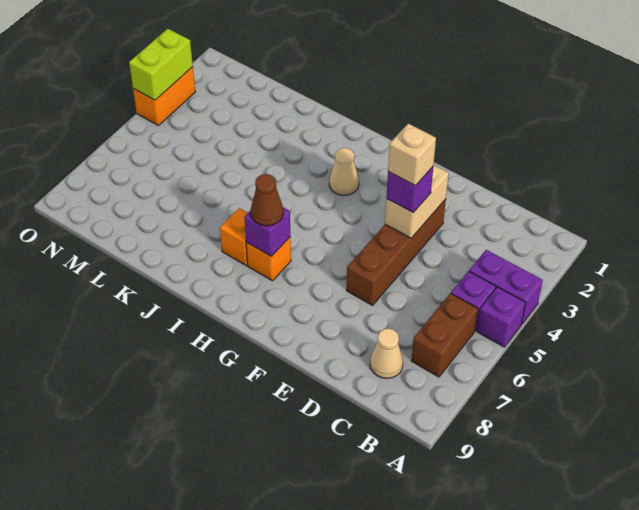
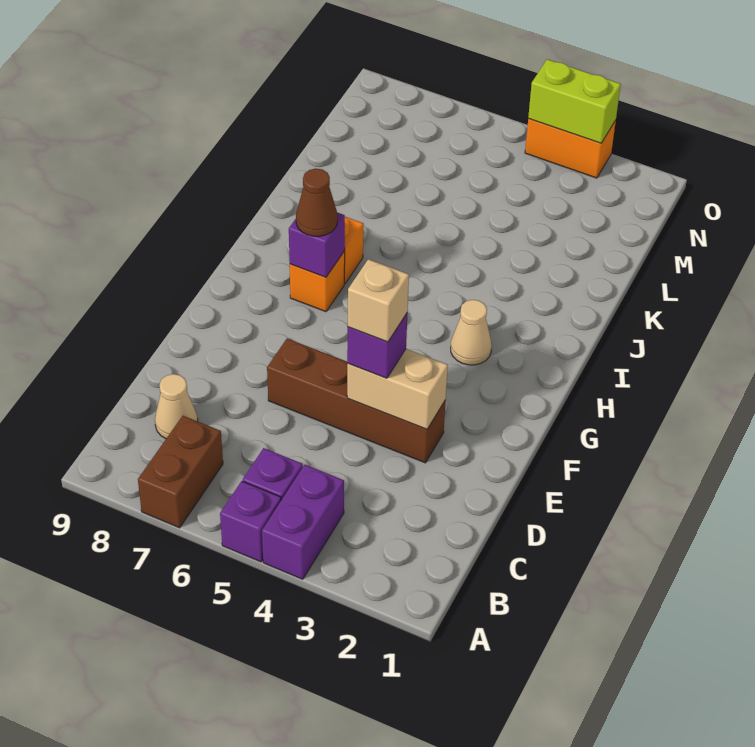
brown brick B6:B7 level 1 -> brown brick A7:B7 level 1

